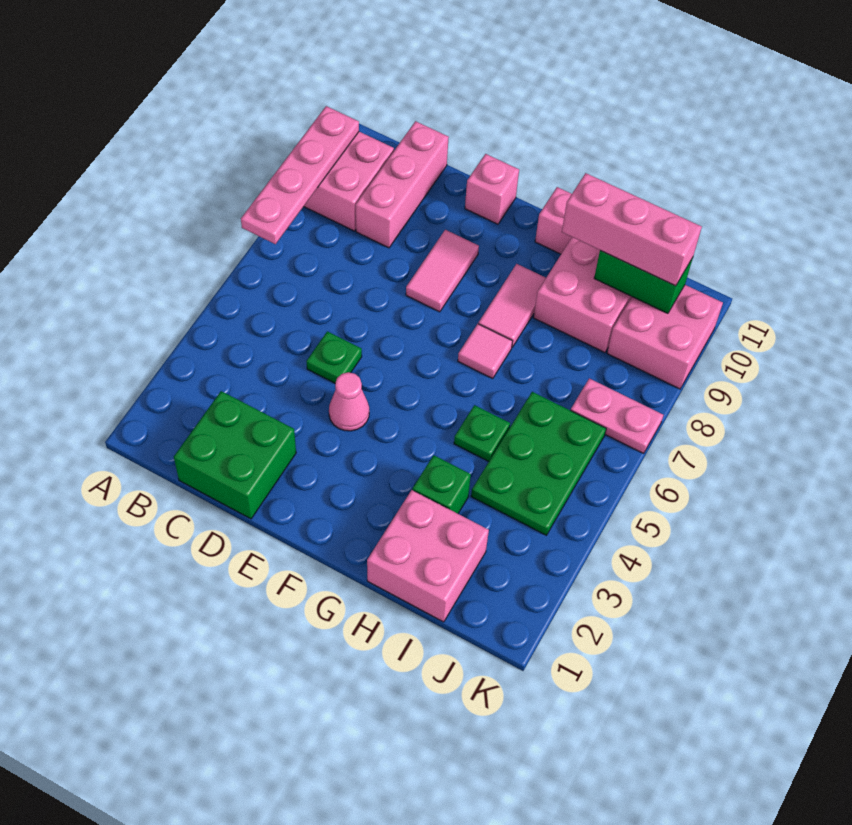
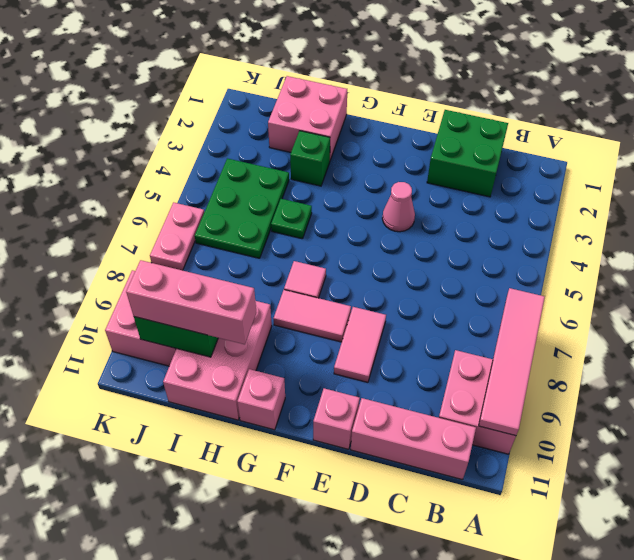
pink plate A7:A10 level 2 -> pink tile A7:A10 level 2
pink brick C9:C11 level 1 -> pink brick B11:D11 level 1
green plate D5 level 1 -> none
pink tile G8:G9 level 1 -> pink tile F8:G8 level 1
pink plate J7:K7 level 1 -> pink plate K6:K7 level 1

